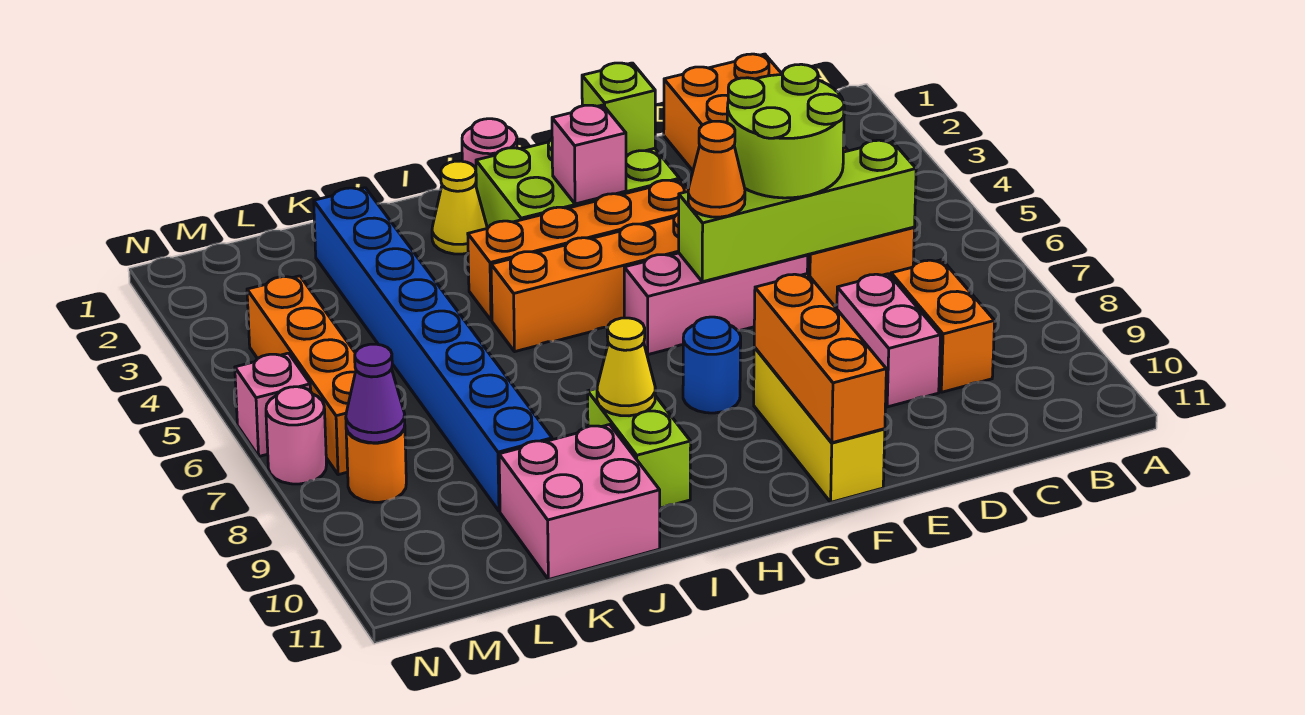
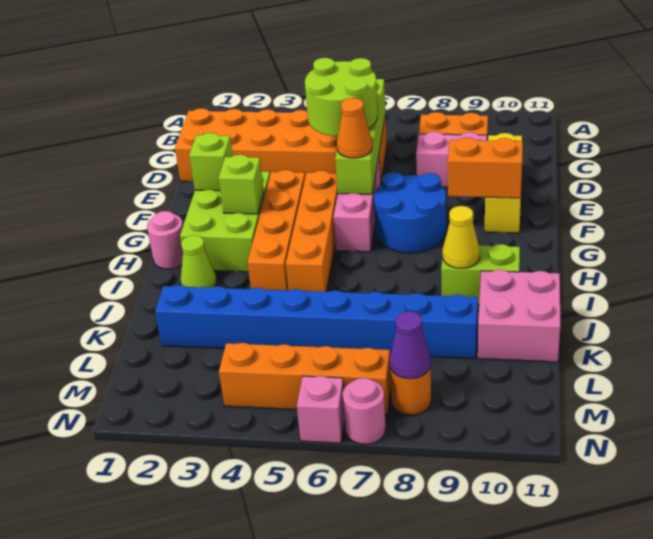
yellow brick F9:F11 level 1 -> yellow brick D10:F10 level 1
orange brick F9:F11 level 2 -> orange brick F9:F10 level 2
pink brick G3 level 2 -> lime brick G3 level 2
blue round brick G8 level 1 -> blue round brick F7:G8 level 1
yellow cone I2 level 1 -> lime cone I2 level 1

